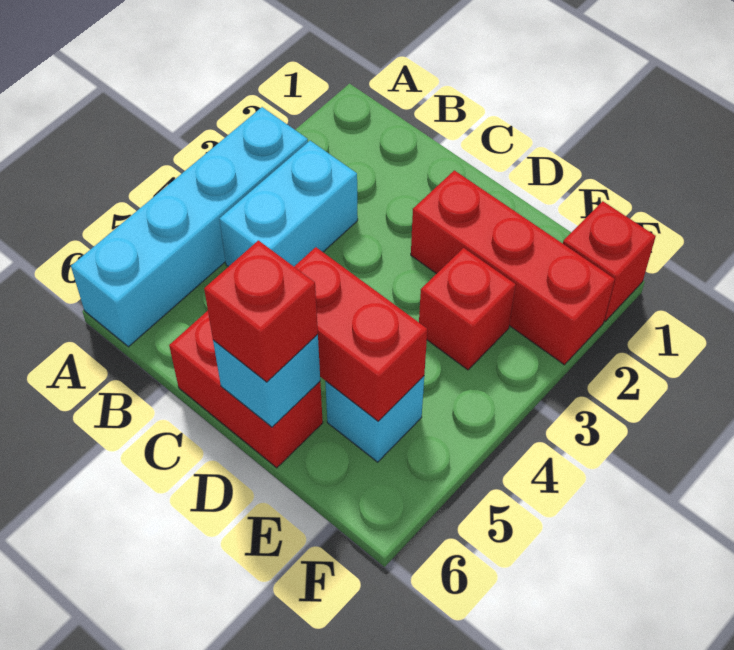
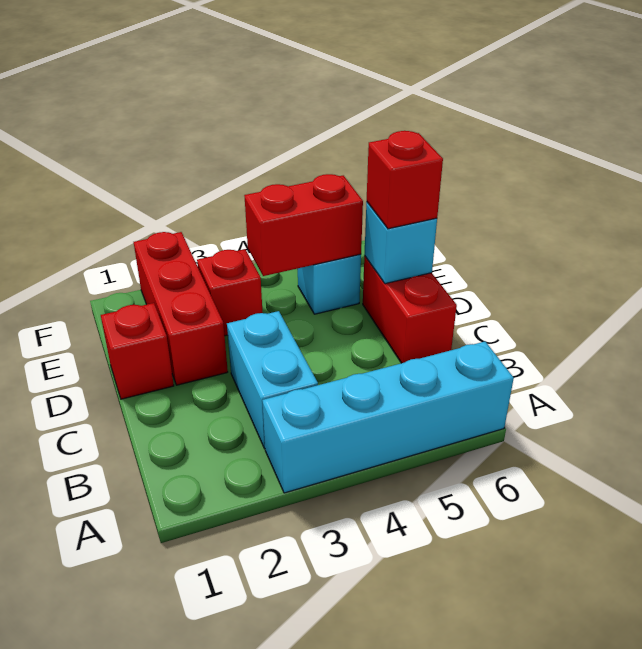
cyan brick B3:B4 level 1 -> cyan brick B3:C3 level 1
red brick D5:E5 level 2 -> red brick E4:E5 level 2
red brick F1 level 1 -> red brick D1 level 1

